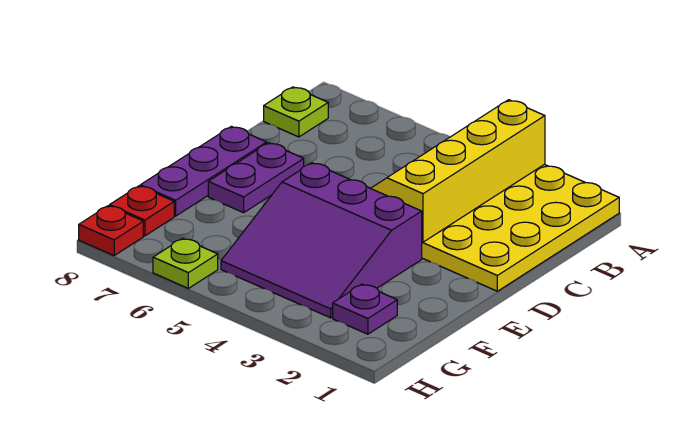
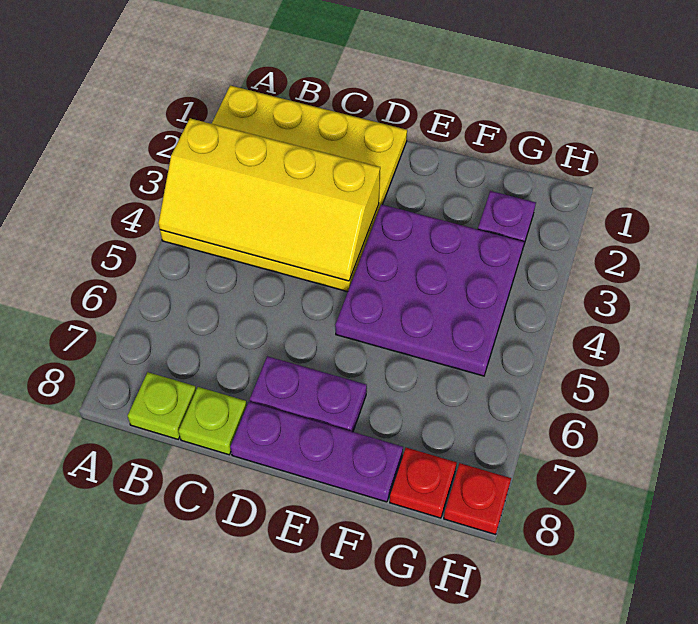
purple slope E3:G5 level 1 top E -> purple plate E3:G5 level 1
lime plate H6 level 1 -> lime plate C8 level 1

